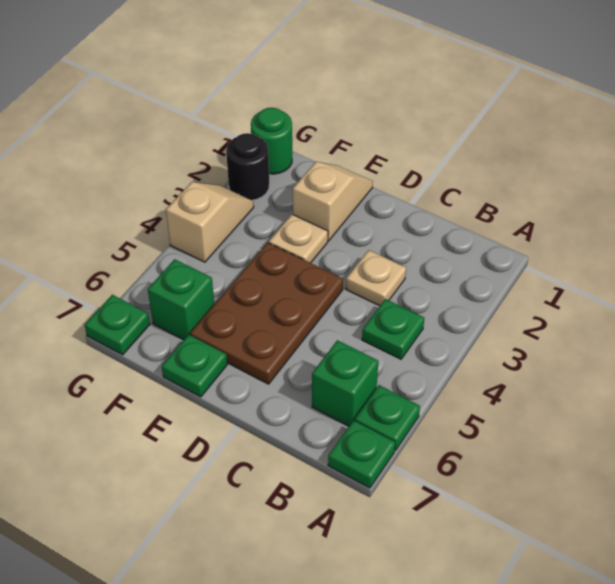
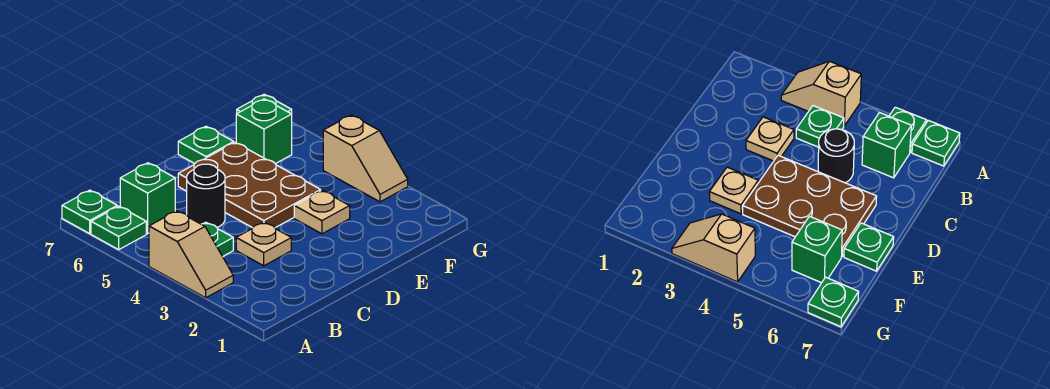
tan slope E1:E2 level 1 top 2 -> tan slope A3:A4 level 1 top 4
green round brick G1 level 1 -> none
black round brick G2 level 1 -> black round brick C5 level 1

